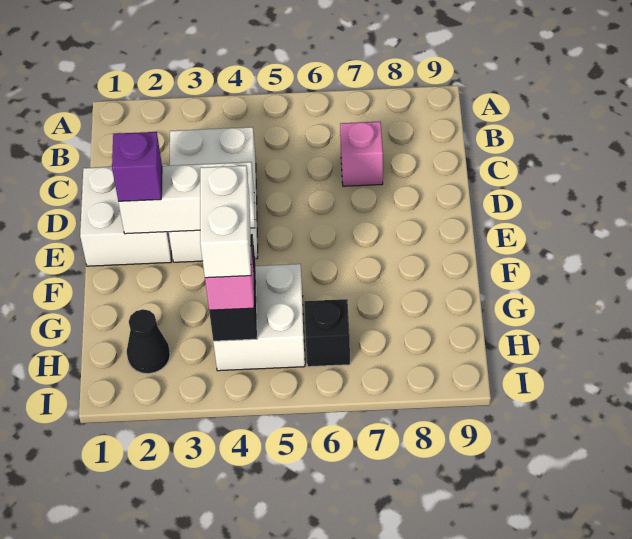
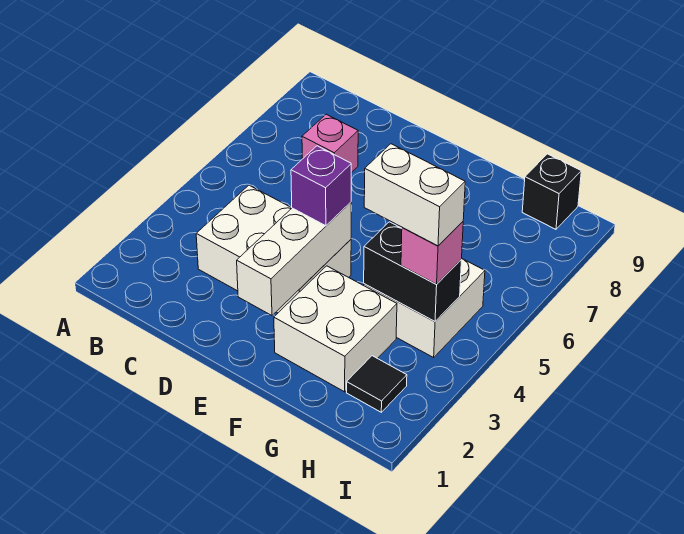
white brick D1:E2 level 1 -> white brick F2:G3 level 1
purple brick E2 level 3 -> purple brick E4 level 3
black cone H2 level 1 -> black tile H2 level 1
black brick H6 level 1 -> black brick H9 level 1

